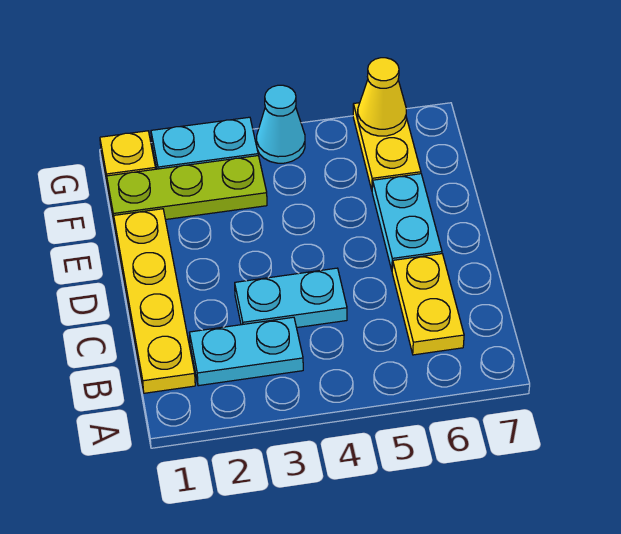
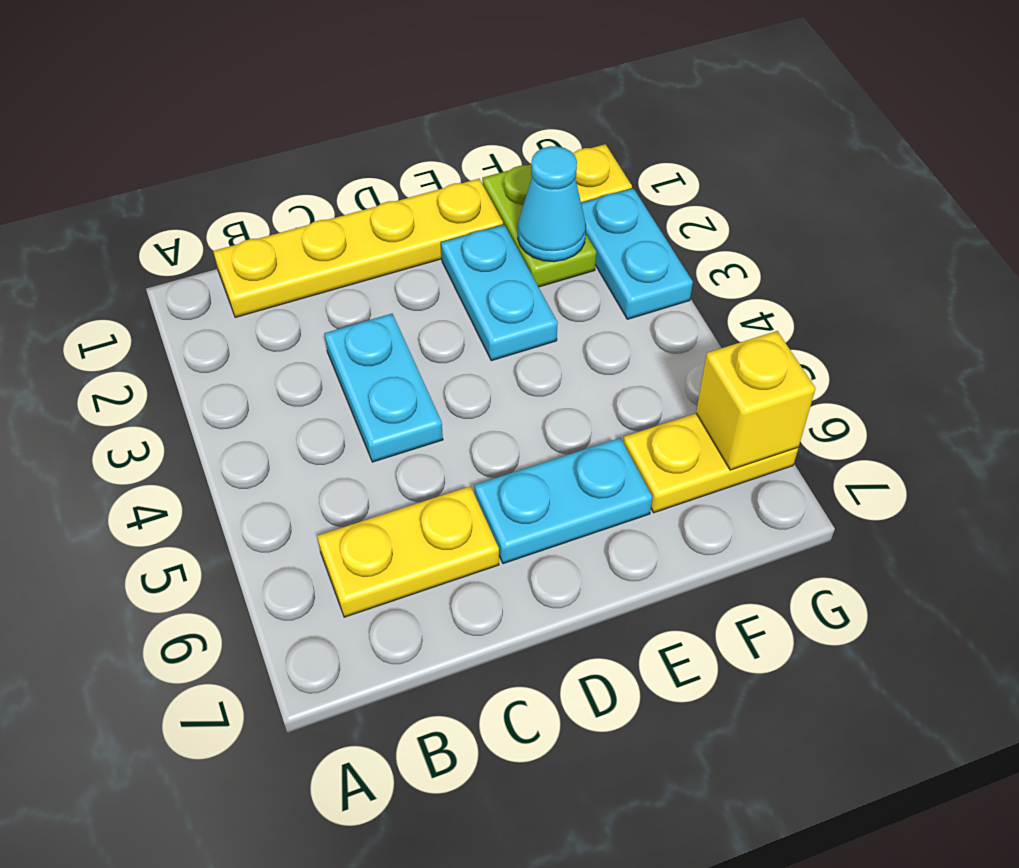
cyan plate B2:B3 level 1 -> cyan plate E2:E3 level 1
lime plate F1:F3 level 1 -> lime plate F1:F2 level 1
cyan cone G4 level 1 -> cyan cone F2 level 2
yellow cone G6 level 2 -> yellow brick G6 level 2

